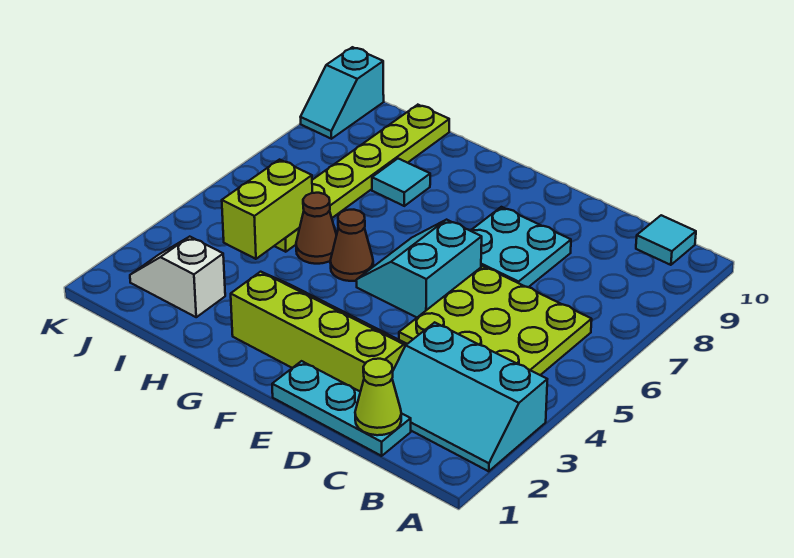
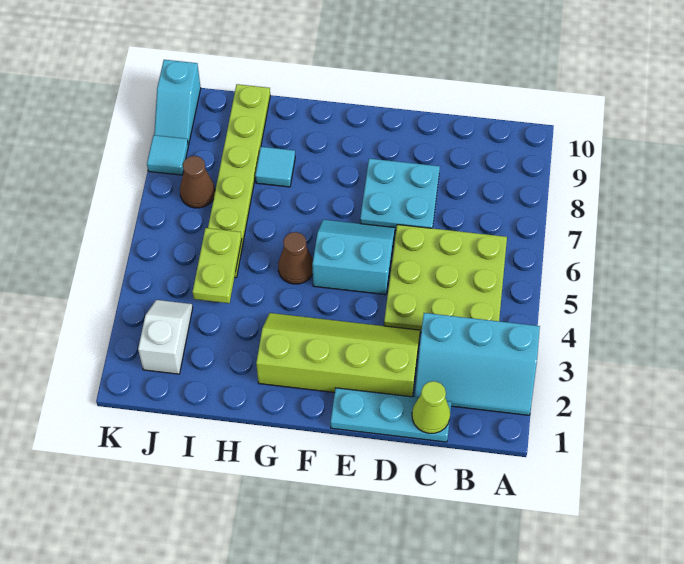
cyan tile B10 level 1 -> cyan tile K8 level 1
cyan slope E5:F6 level 1 top E -> cyan slope E5:F6 level 1 top 5
brown cone H5 level 1 -> brown cone J7 level 1
white slope I2:J2 level 1 top I -> white slope J2:J3 level 1 top 2
lime brick I4:I5 level 2 -> lime plate I4:I5 level 2

